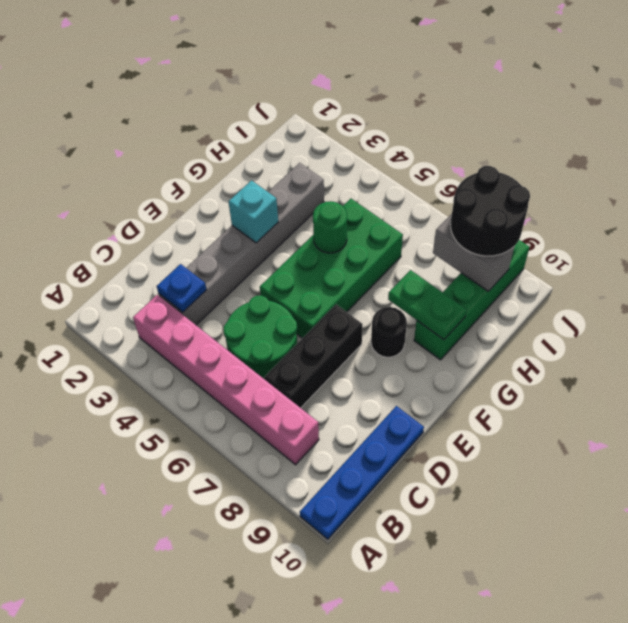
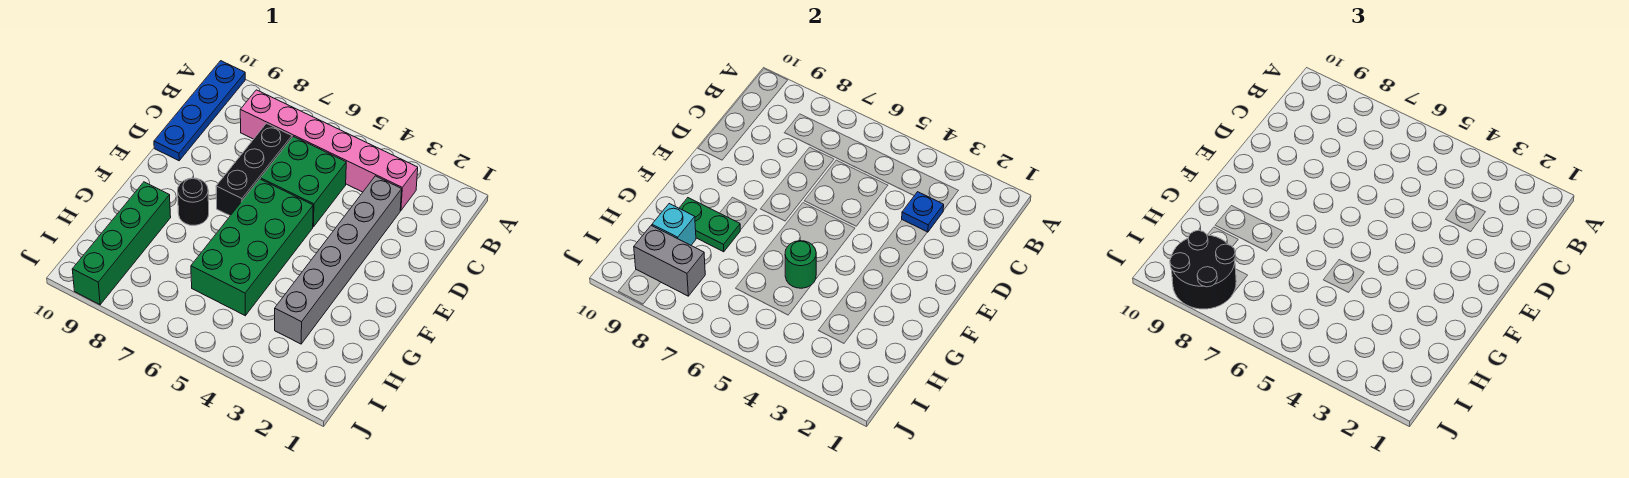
green round brick C5:D6 level 1 -> green brick C5:D6 level 1
cyan brick F3 level 2 -> cyan brick H9 level 2

